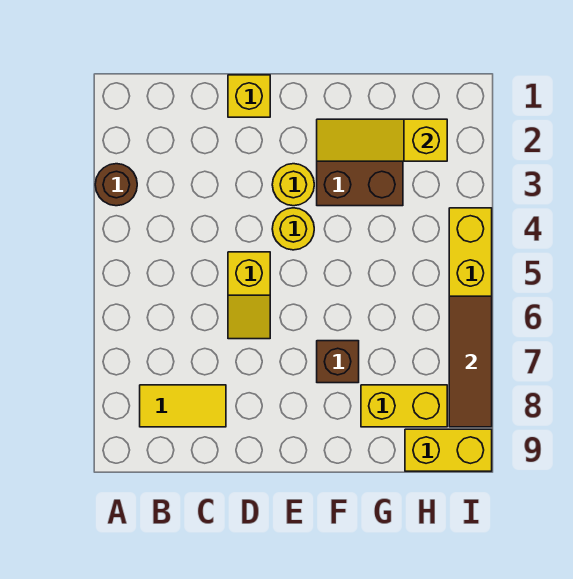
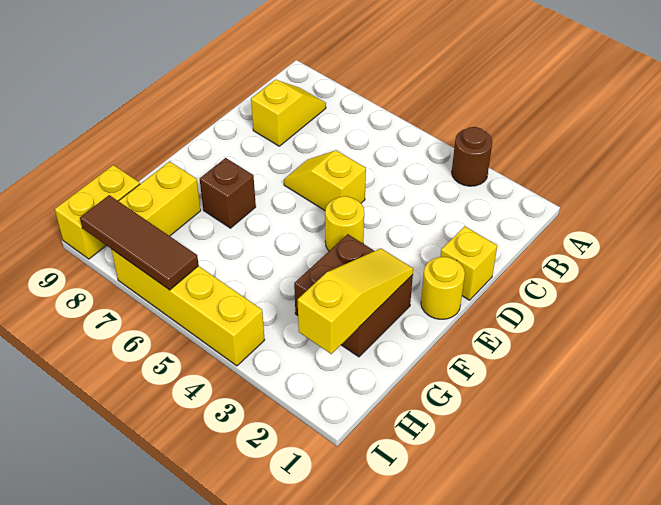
yellow tile B8:C8 level 1 -> yellow slope B8:C8 level 1 top C
yellow round brick E3 level 1 -> yellow round brick E1 level 1

